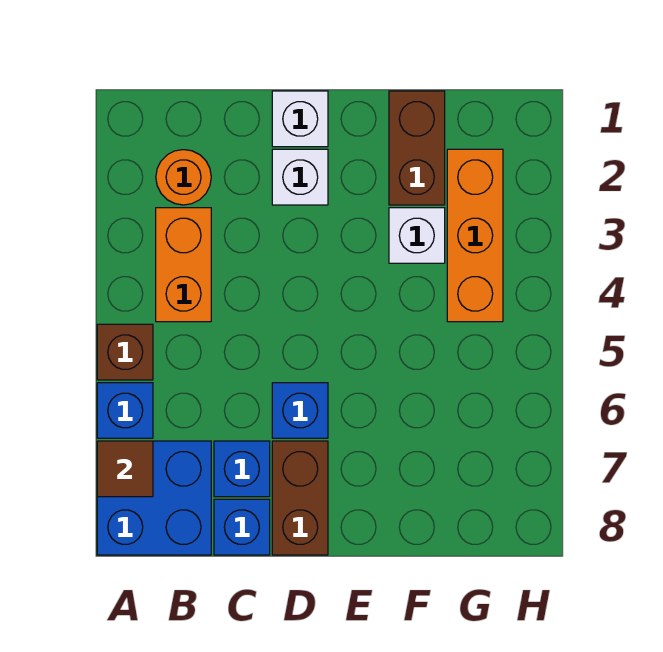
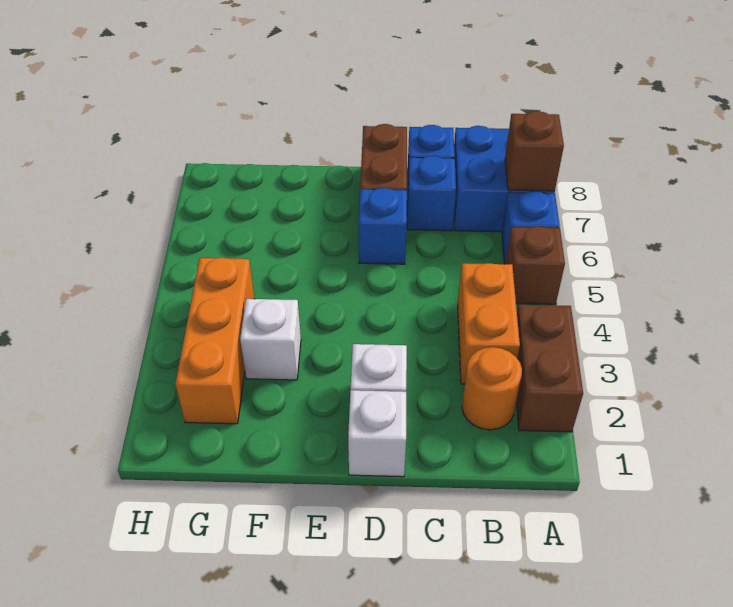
brown tile A7 level 2 -> brown brick A7 level 2
brown brick F1:F2 level 1 -> brown brick A2:A3 level 1

